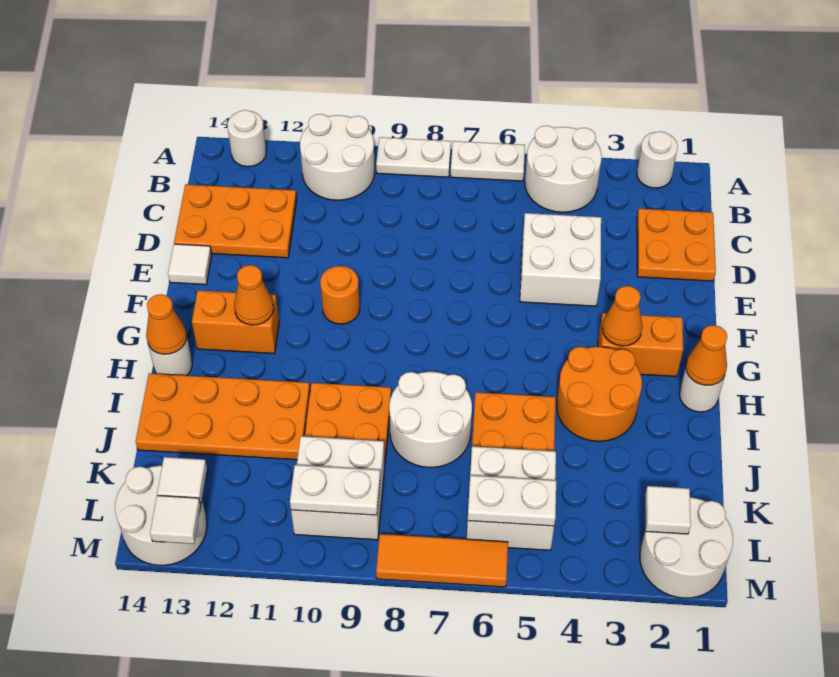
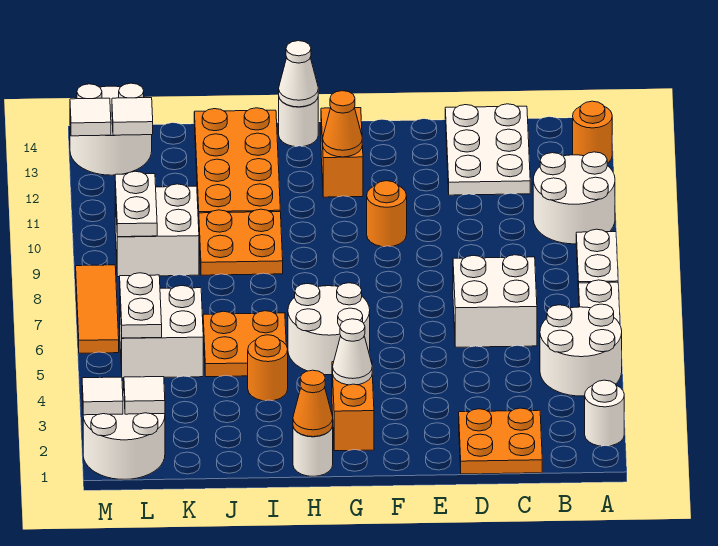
white round brick A13 level 1 -> orange round brick A13 level 1
orange plate C12:D14 level 1 -> white plate C12:D14 level 1
white brick D4:E5 level 1 -> white brick C6:D7 level 1
white tile E14 level 1 -> white tile M2 level 2
orange cone G3 level 2 -> white cone G3 level 2
orange round brick H3:I4 level 1 -> orange round brick I4 level 1
orange cone H14 level 2 -> white cone H14 level 2
white round brick I7:J8 level 1 -> white round brick G5:H6 level 1

